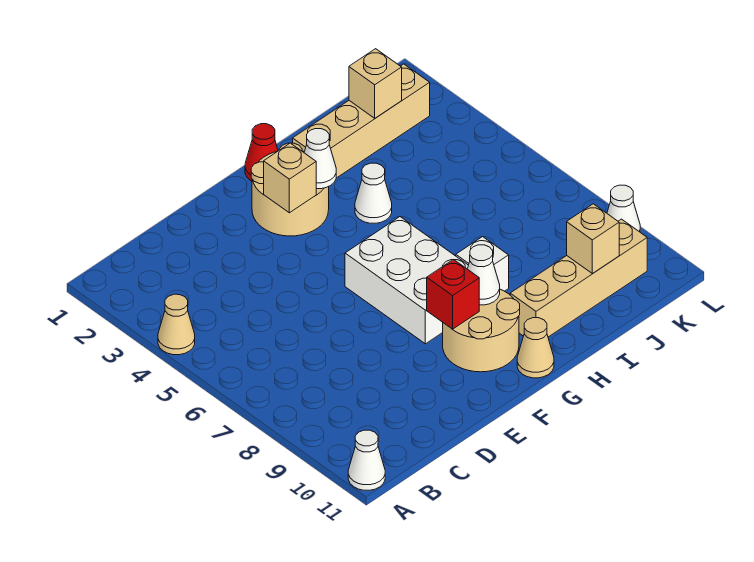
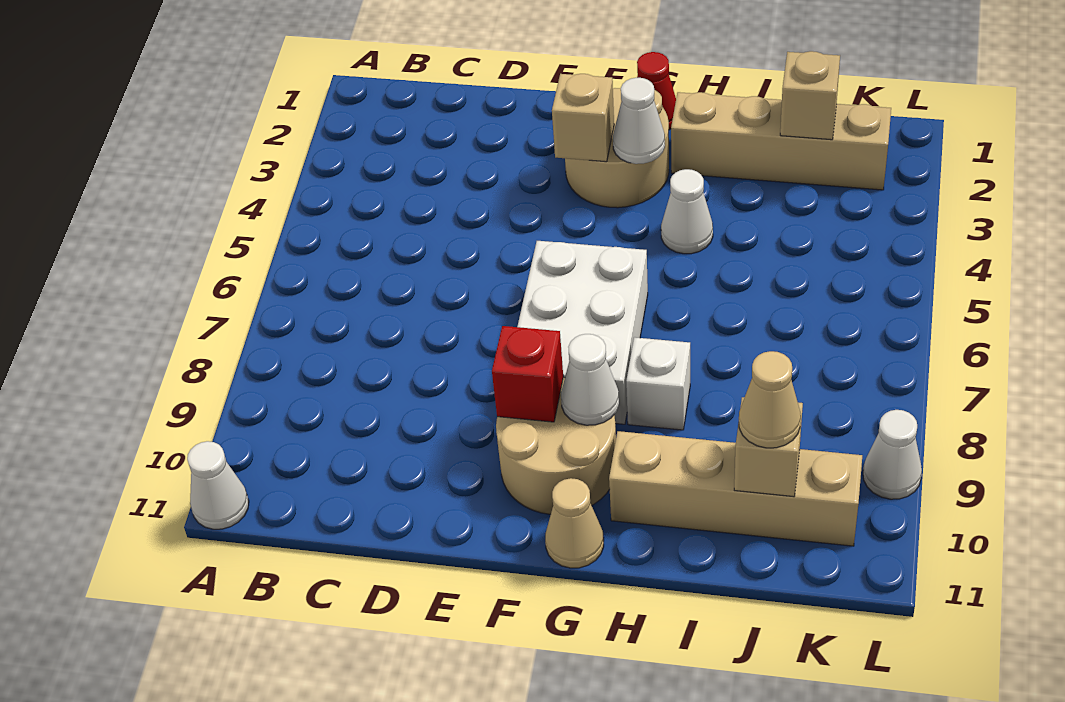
tan cone A4 level 1 -> tan cone J10 level 3

